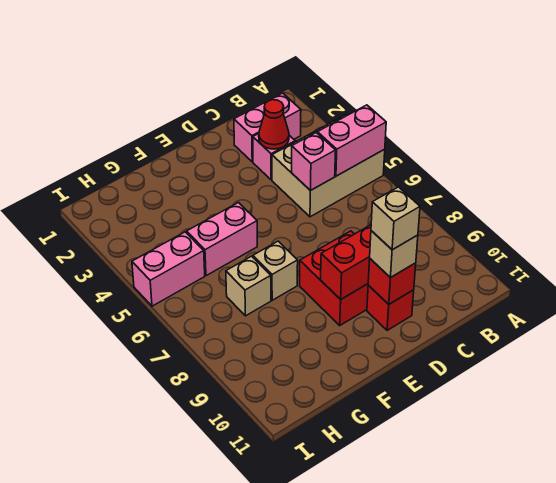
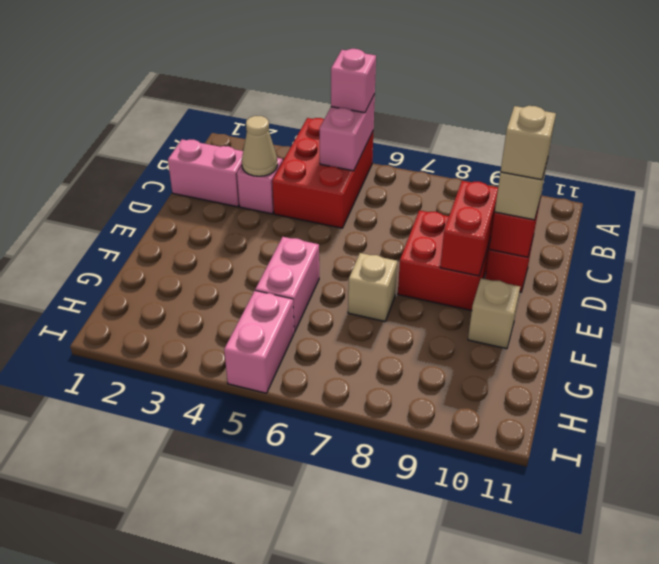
tan brick A4:C5 level 1 -> red brick A4:C5 level 1
pink brick B2:C2 level 1 -> pink brick C1:C2 level 1
red cone C3 level 2 -> tan cone C3 level 2
pink brick C5 level 2 -> pink brick A5 level 3
tan brick G7 level 1 -> tan brick F10 level 1

